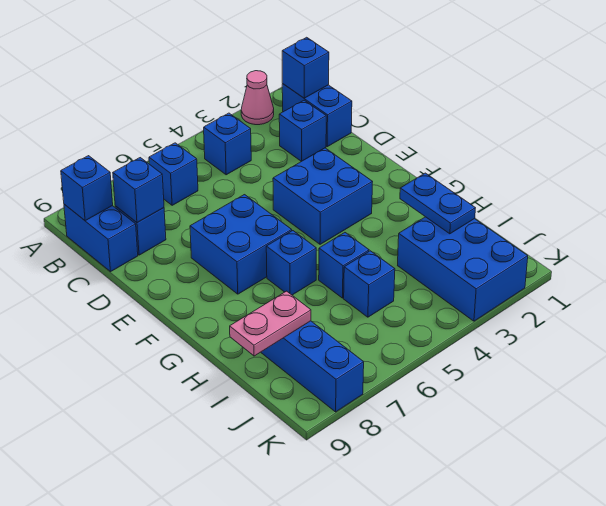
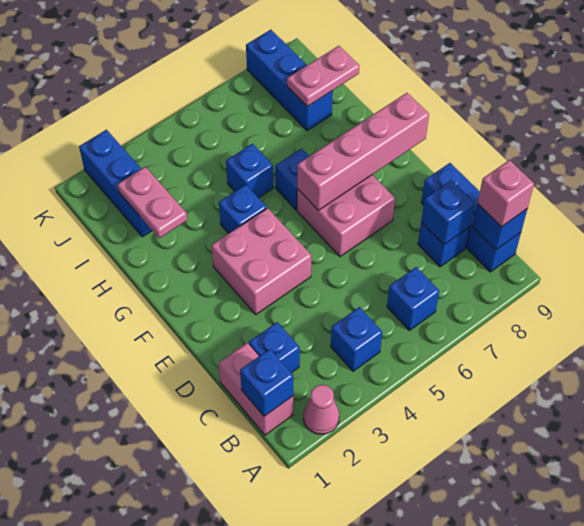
blue brick B1:C1 level 1 -> pink brick B1:C1 level 1
blue brick B9:C9 level 1 -> blue brick B9:D9 level 1
none -> pink brick B9 level 3
blue brick E3:F4 level 1 -> pink brick E3:F4 level 1
blue brick E6:F7 level 1 -> pink brick E6:F7 level 1
none -> pink brick F6:F9 level 2
blue plate H2:I2 level 2 -> pink plate H2:I2 level 2
blue brick I2:K3 level 1 -> blue brick I2:K2 level 1
blue brick I5 level 1 -> blue brick G4 level 1

